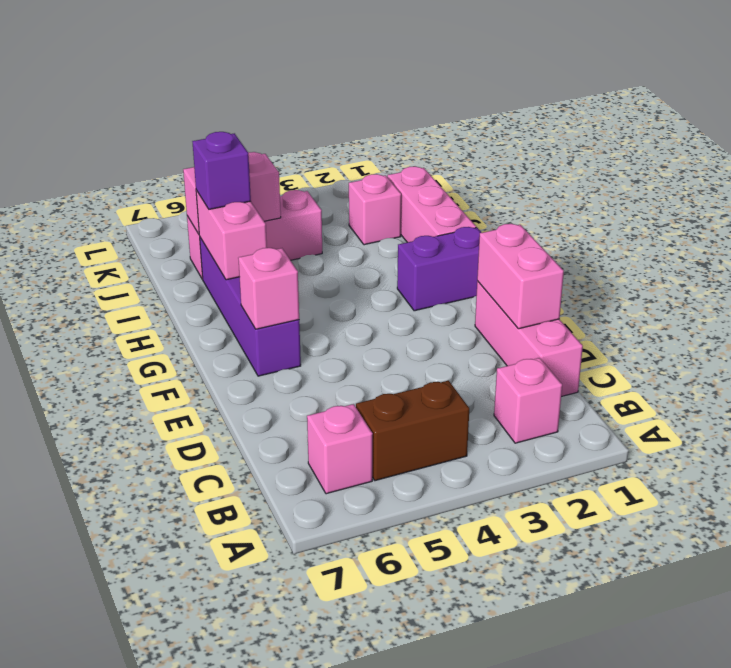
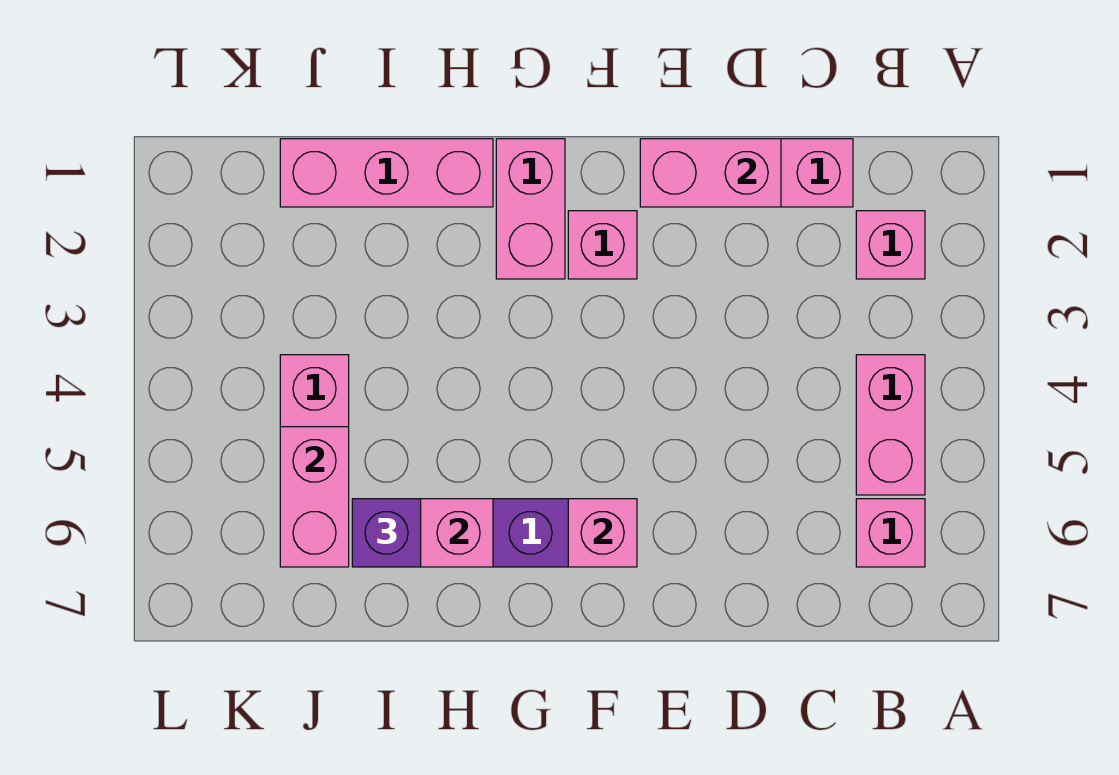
brown brick B4:B5 level 1 -> pink brick B4:B5 level 1
purple brick G1:G2 level 1 -> pink brick G1:G2 level 1
pink brick J2 level 1 -> pink brick F2 level 1

